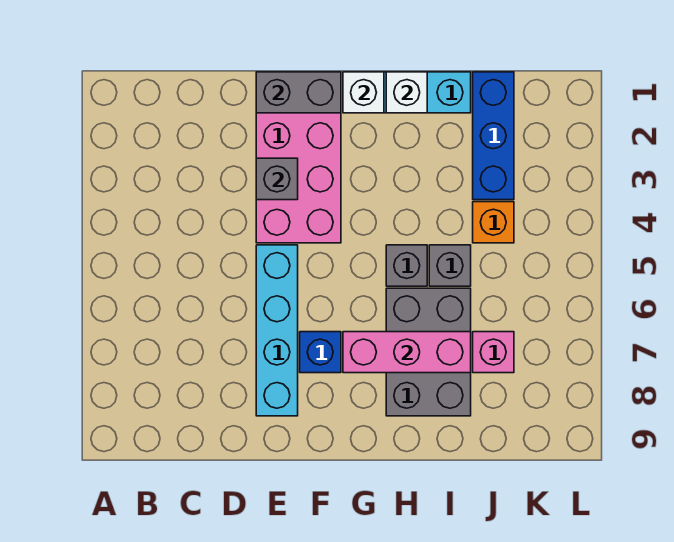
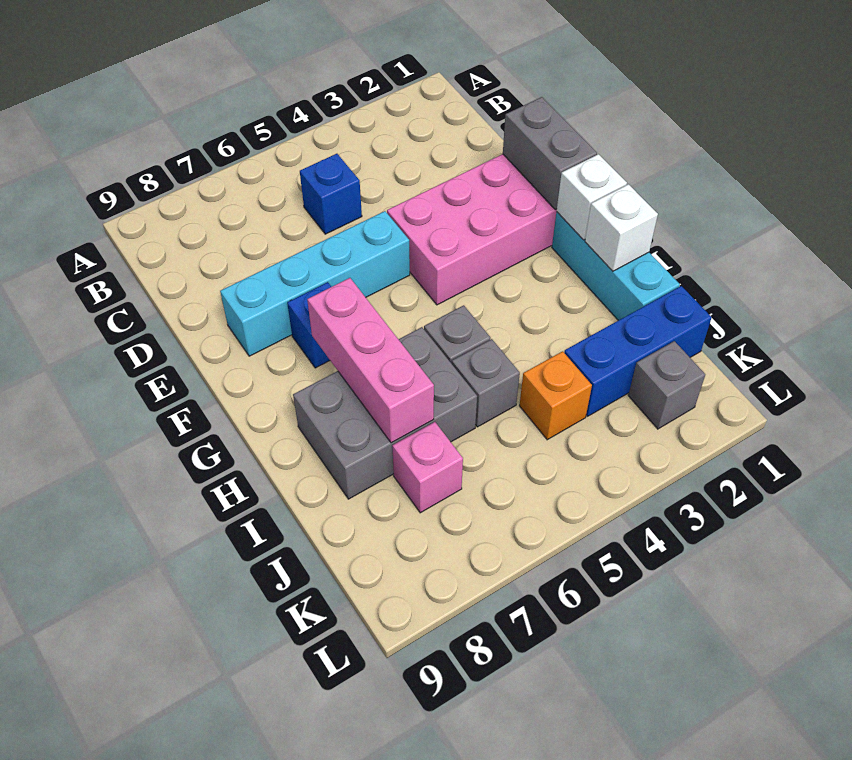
none -> blue brick C5 level 1
grey brick E3 level 2 -> grey brick K2 level 1

